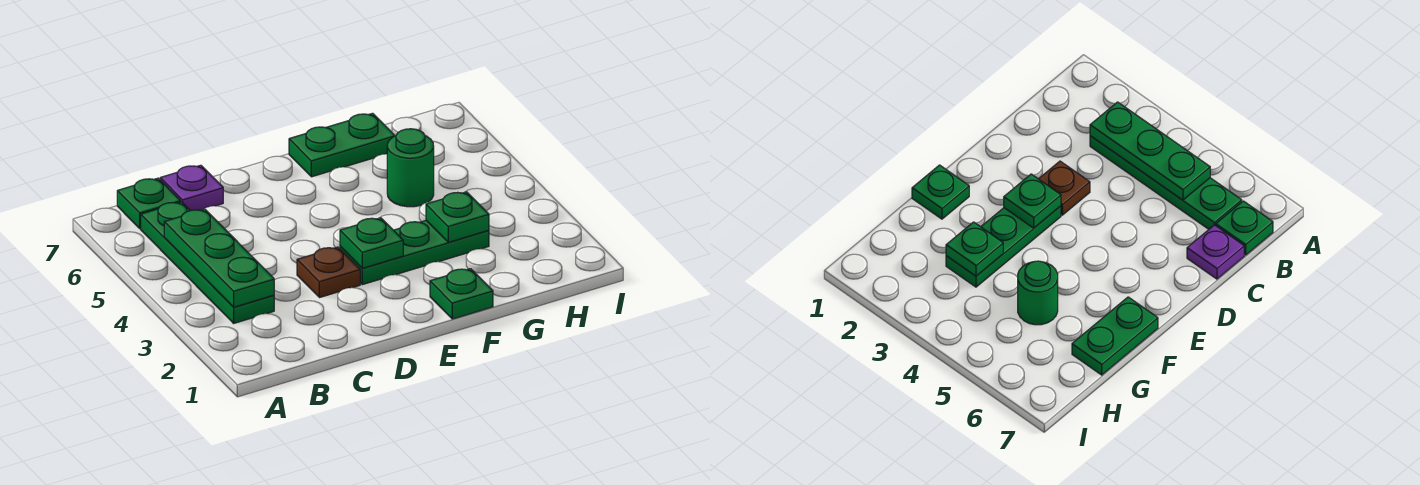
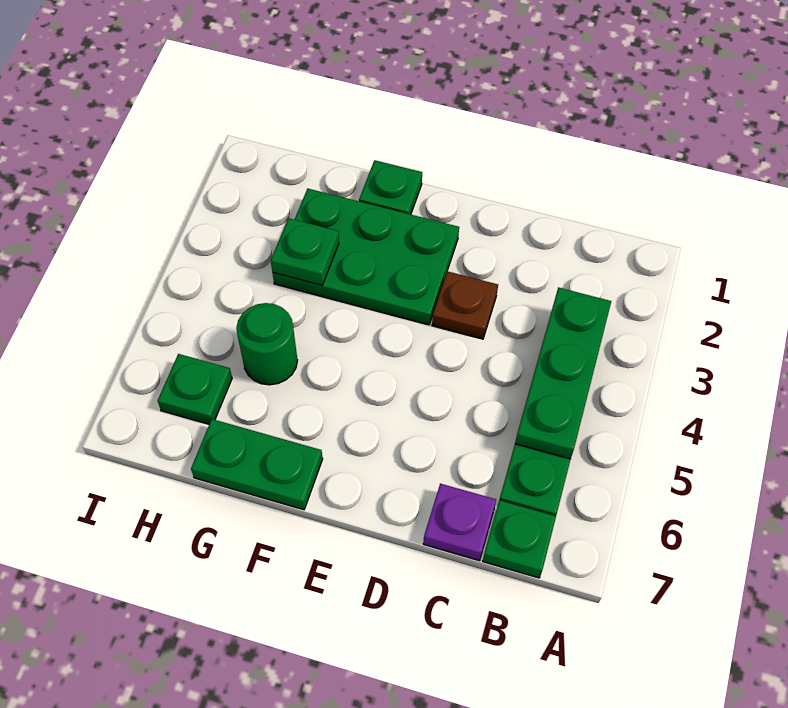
green plate E3:G3 level 1 -> green plate E2:G3 level 1
green plate E3 level 2 -> green plate H6 level 1

